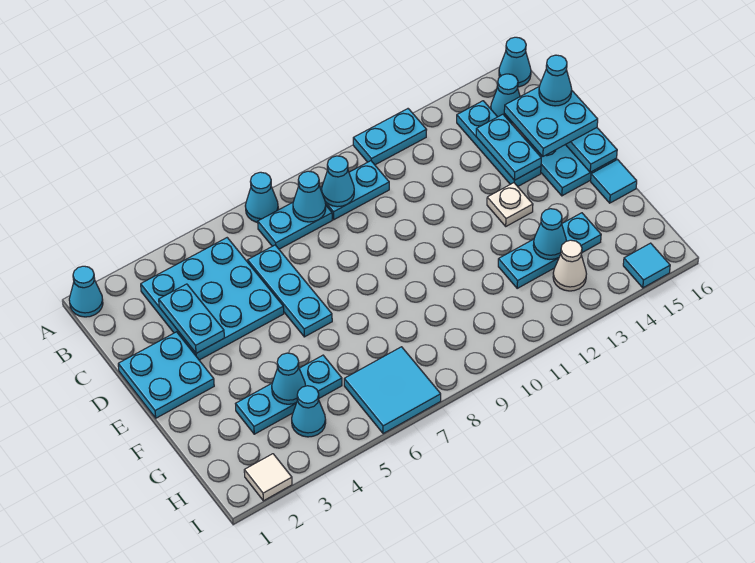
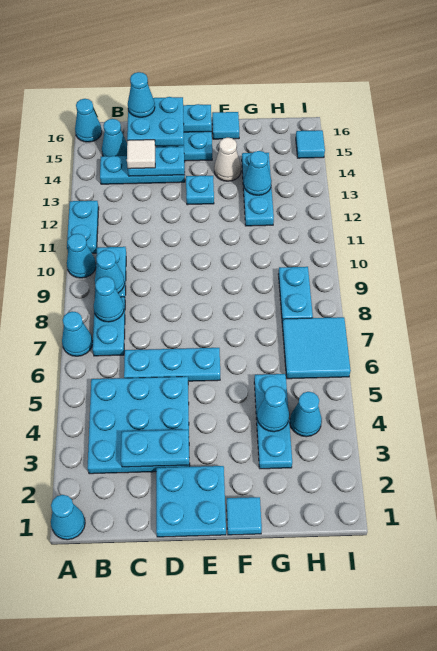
none -> cyan cone A10 level 1
white plate E13 level 1 -> cyan plate E13 level 1
none -> cyan tile F1 level 1
none -> cyan plate H8:H9 level 1
white cone H13 level 1 -> white cone F14 level 1
white tile I2 level 1 -> white tile C14 level 3

